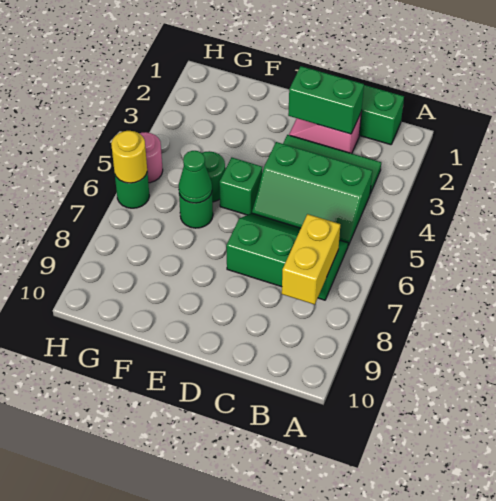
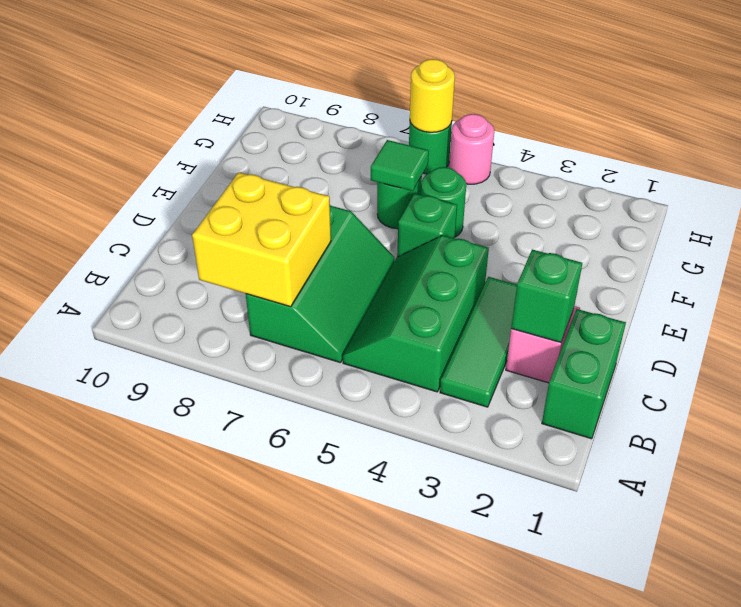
yellow brick B7:B8 level 2 -> yellow brick B7:C8 level 2
green brick C2:D2 level 2 -> green brick C2 level 2
green cone F6 level 2 -> green tile F6 level 2

